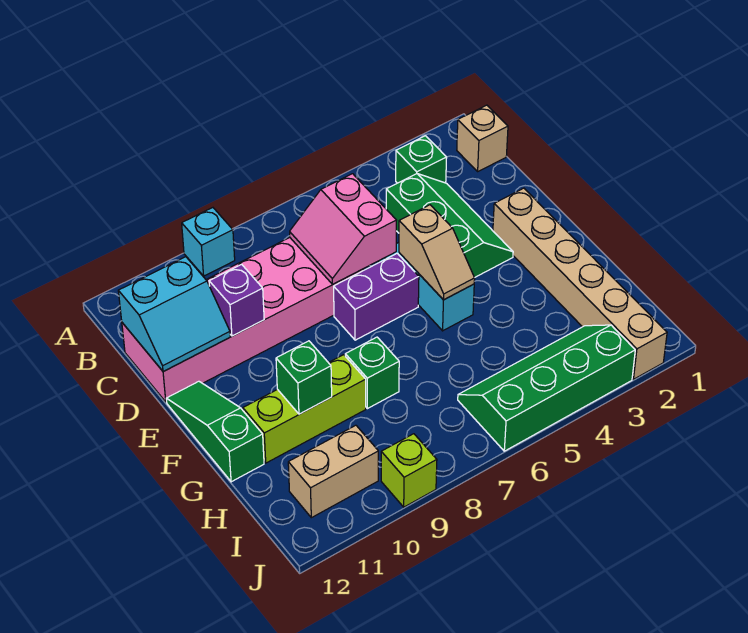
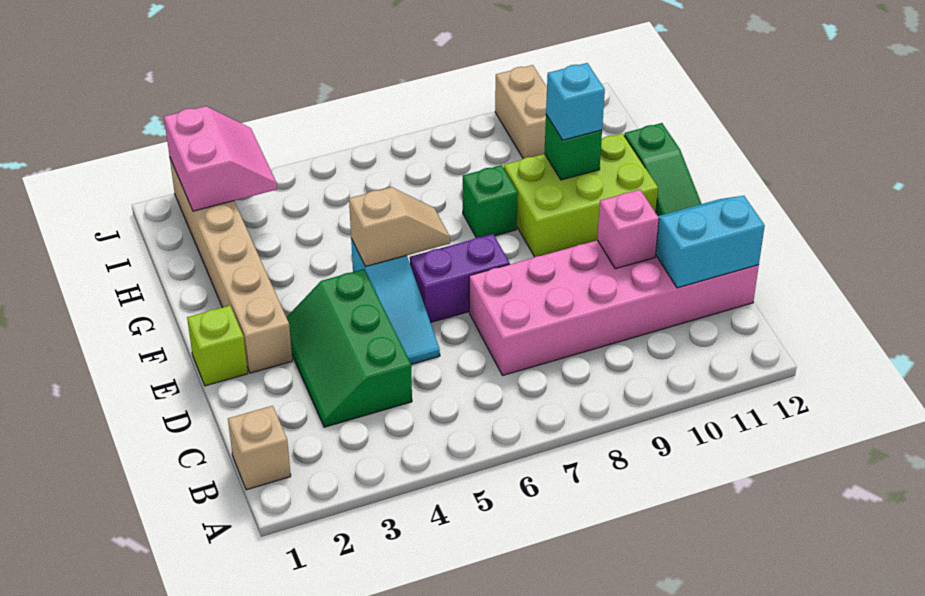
cyan brick A9 level 1 -> cyan brick G10 level 3
green brick B3 level 1 -> none
pink slope C6:D7 level 2 top 6 -> pink slope I2:J3 level 2 top 2
purple brick D10 level 2 -> pink brick D10 level 2
tan slope E5:F5 level 2 top E -> tan slope F5:F6 level 2 top 5
lime brick G9:G11 level 1 -> lime brick F9:G11 level 1
green slope I3:J6 level 1 top J -> none
tan brick I10:I11 level 1 -> tan brick I10:J10 level 1
lime brick J9 level 1 -> lime brick E1 level 1

